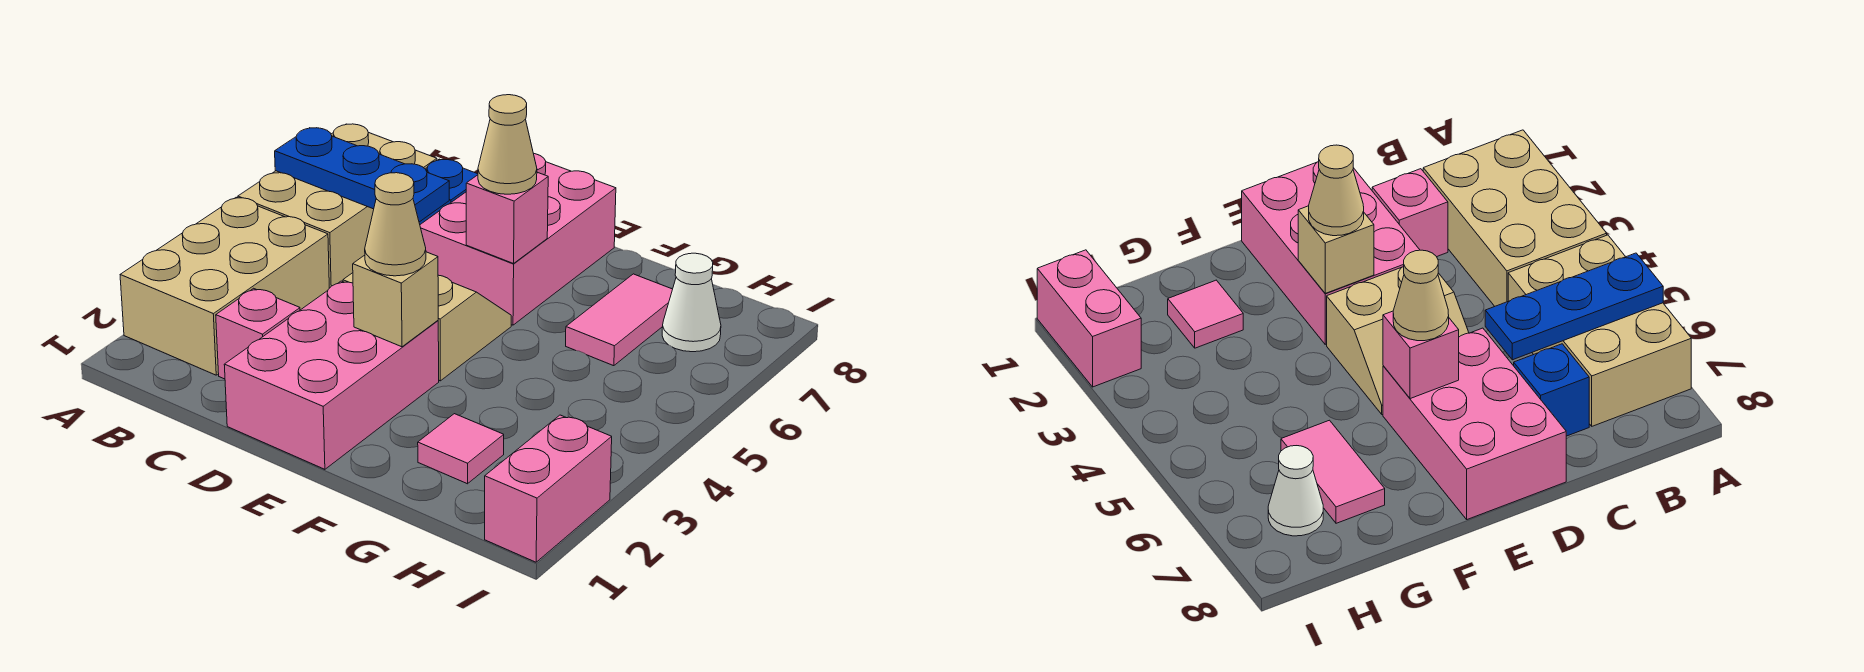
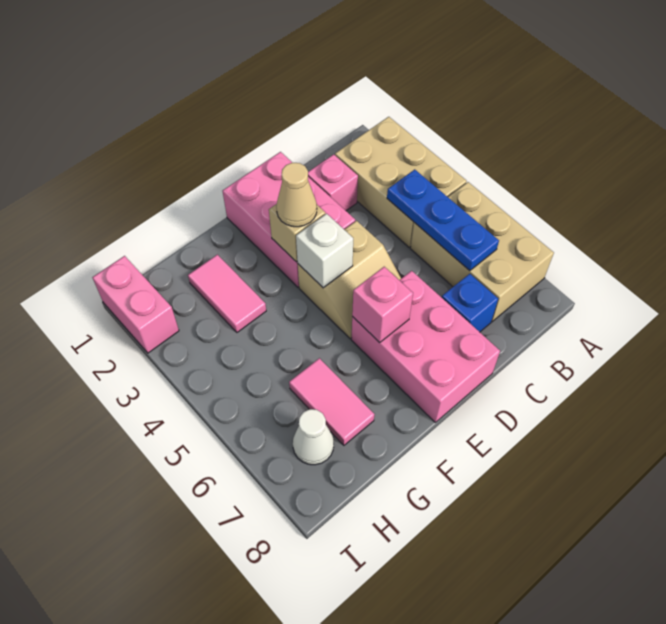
blue plate A6:C6 level 2 -> blue plate B4:B6 level 2
none -> white brick E4 level 2
tan cone E6 level 3 -> none
pink tile G2 level 1 -> pink tile G2:G3 level 1

